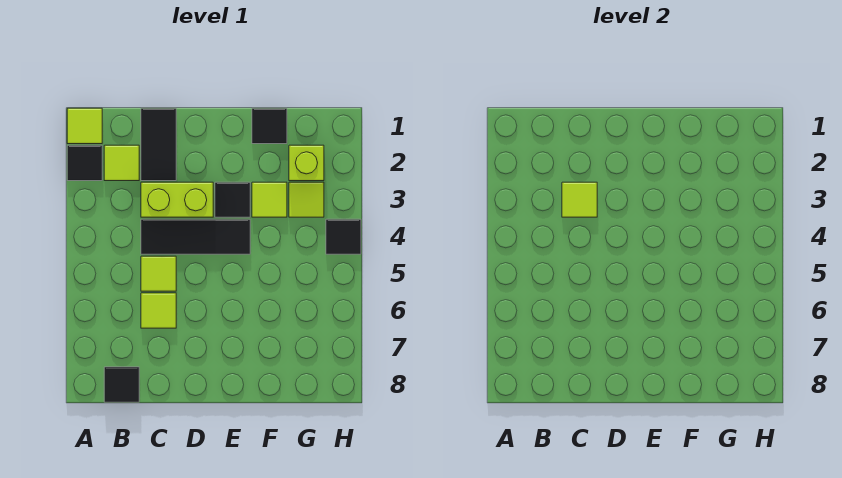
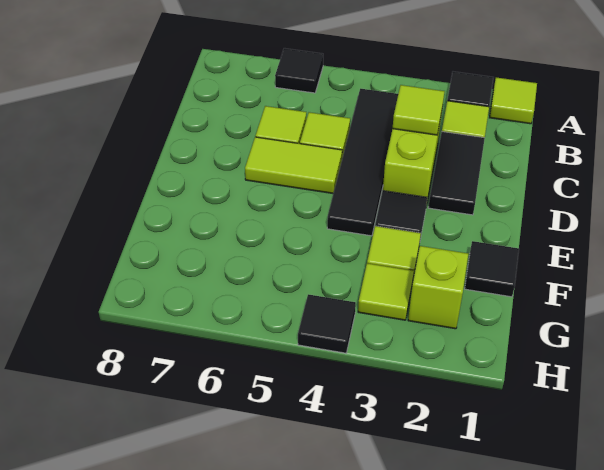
black tile B8 level 1 -> black tile A6 level 1
black tile C1:C2 level 1 -> black tile C2:D2 level 1
black tile C4:E4 level 1 -> black tile B4:E4 level 1
none -> lime tile D5:D6 level 1

